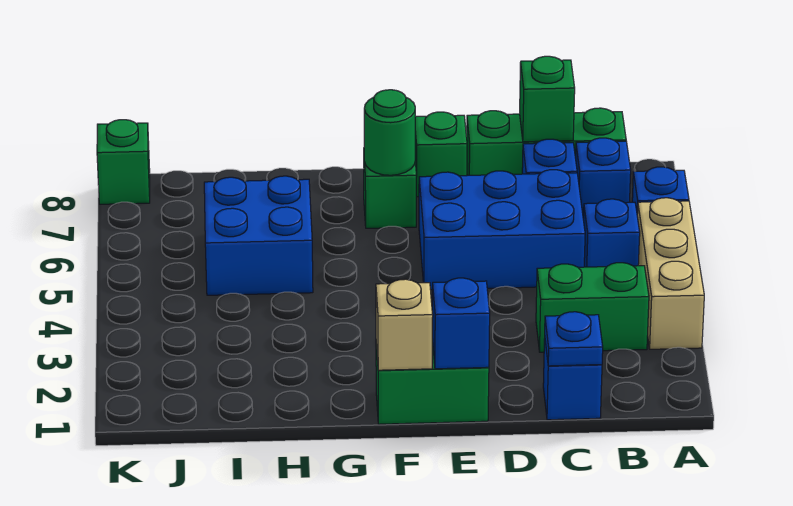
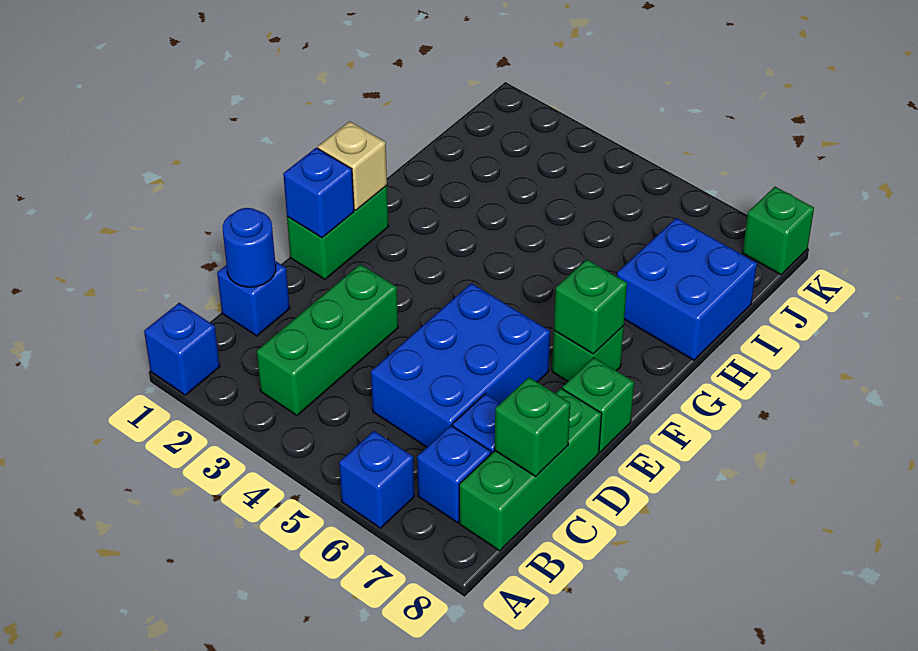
tan brick A3:A5 level 1 -> none
green brick B3:C3 level 1 -> green brick B3:D3 level 1
blue brick B5 level 1 -> blue brick A1 level 1
blue plate C1 level 2 -> blue round brick C1 level 2
green round brick F7 level 2 -> green brick F7 level 2
blue brick H5:I6 level 1 -> blue brick H7:I8 level 1

